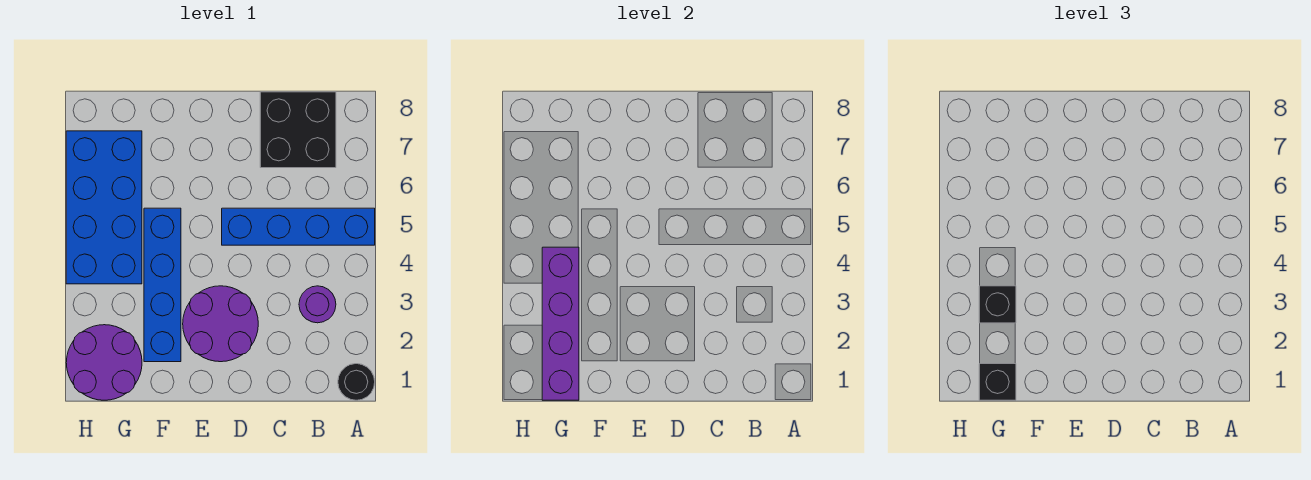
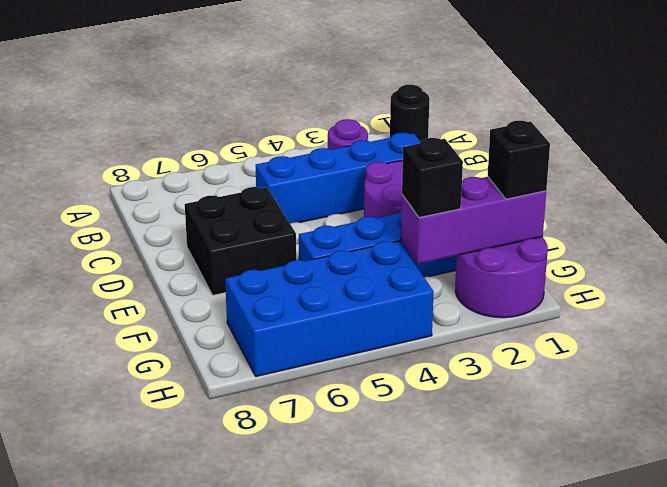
blue brick A5:D5 level 1 -> blue brick C2:C5 level 1
black brick B7:C8 level 1 -> black brick D6:E7 level 1
purple brick G1:G4 level 2 -> purple brick G1:G3 level 2

